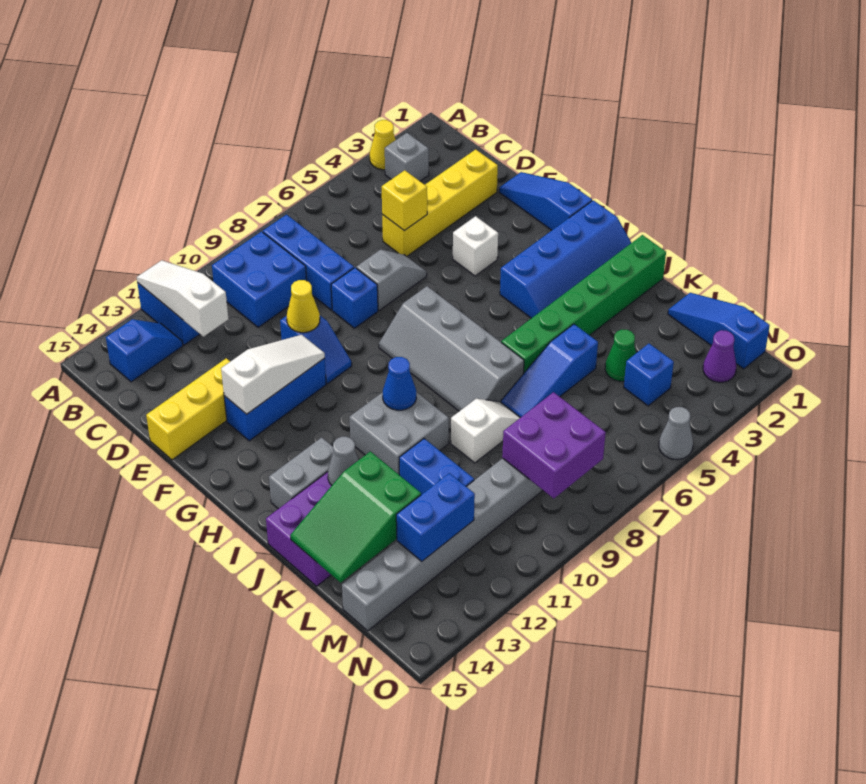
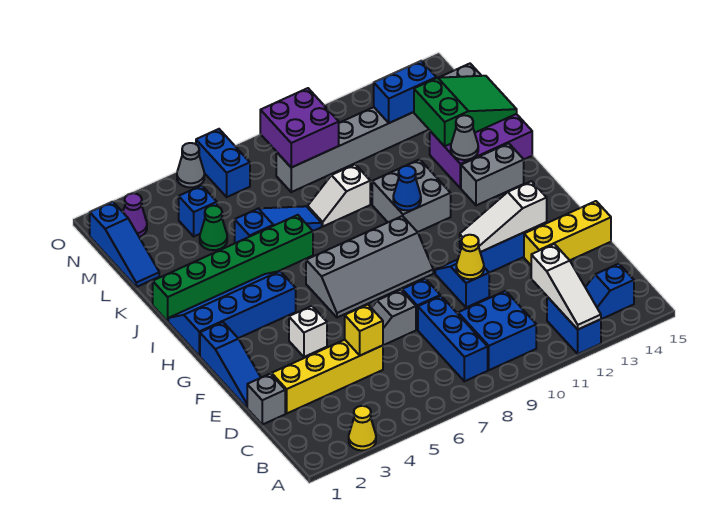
grey brick B3 level 1 -> grey brick D1 level 1
grey slope G7:J8 level 1 top 7 -> grey slope G6:H9 level 1 top H
blue brick K11:L11 level 1 -> blue brick N6:O6 level 1

